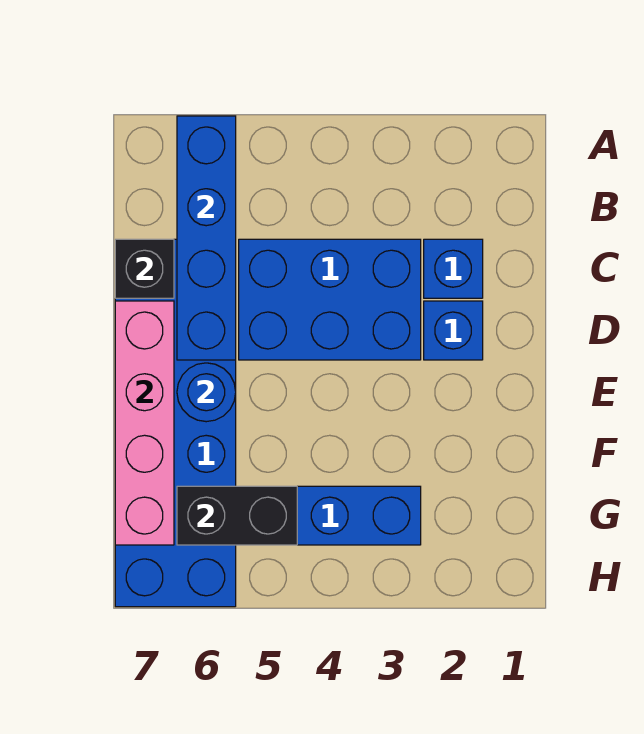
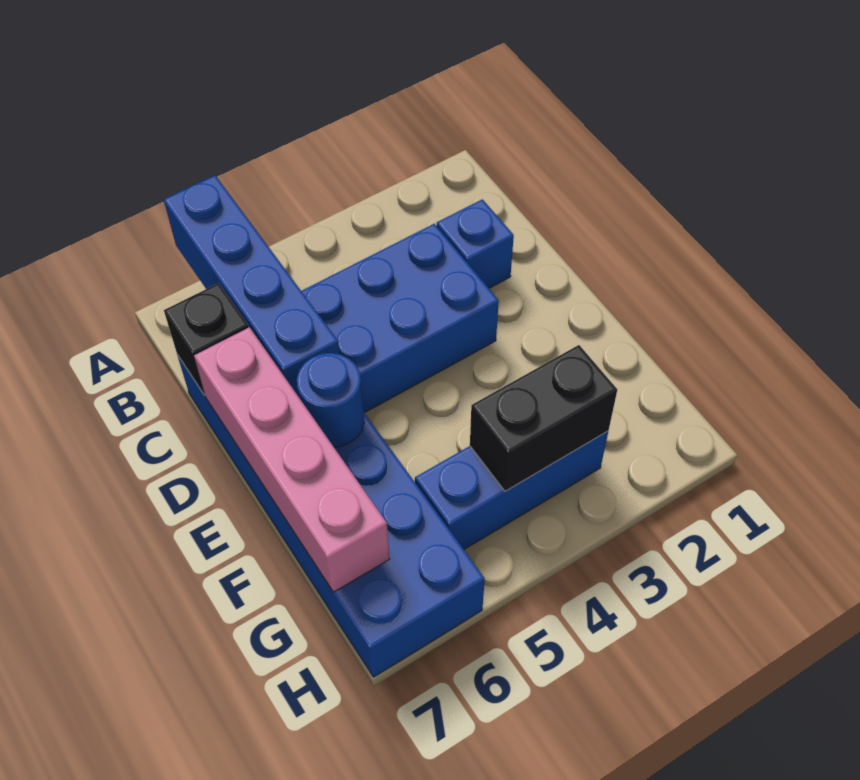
blue brick D2 level 1 -> none
black brick G5:G6 level 2 -> black brick G3:G4 level 2

